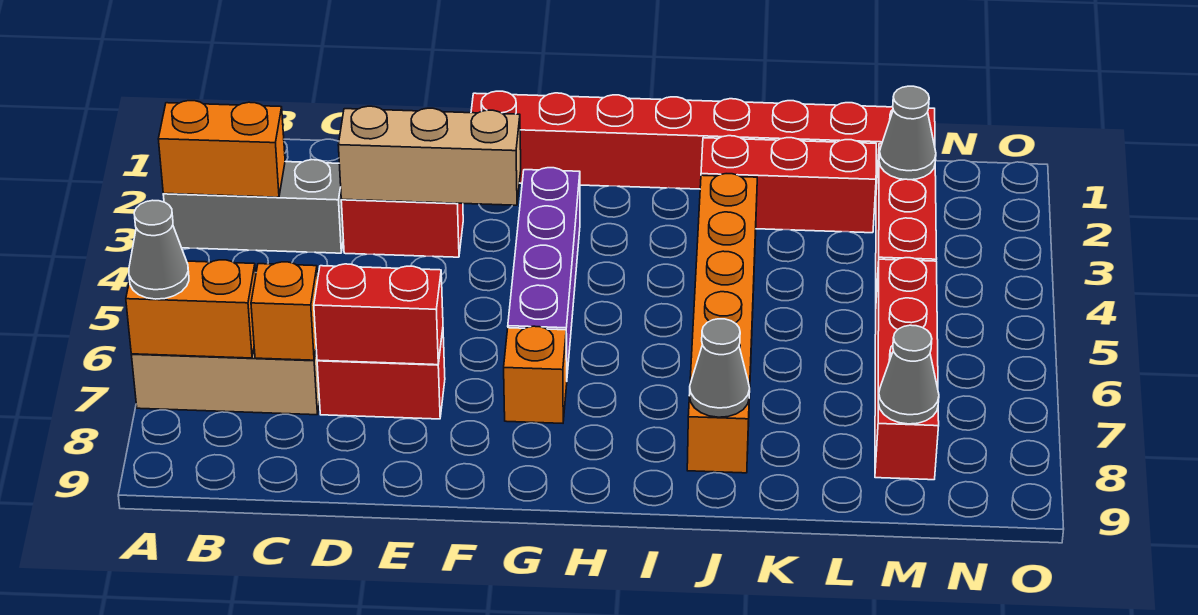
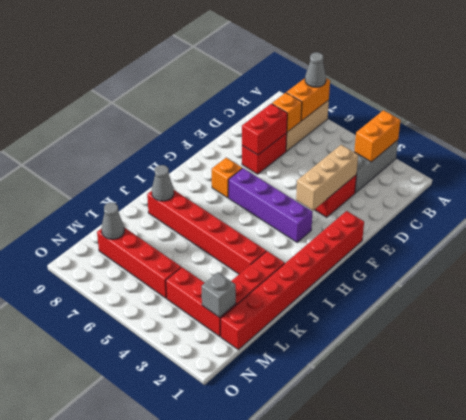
orange brick J3:J8 level 1 -> red brick J3:J8 level 1
grey cone M2 level 2 -> grey brick M2 level 2

